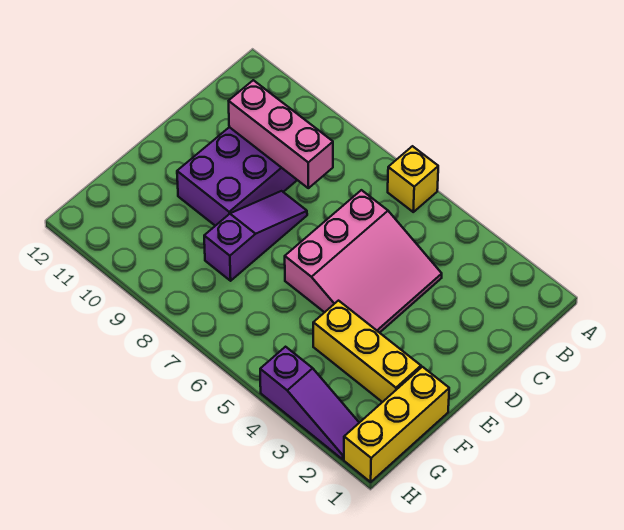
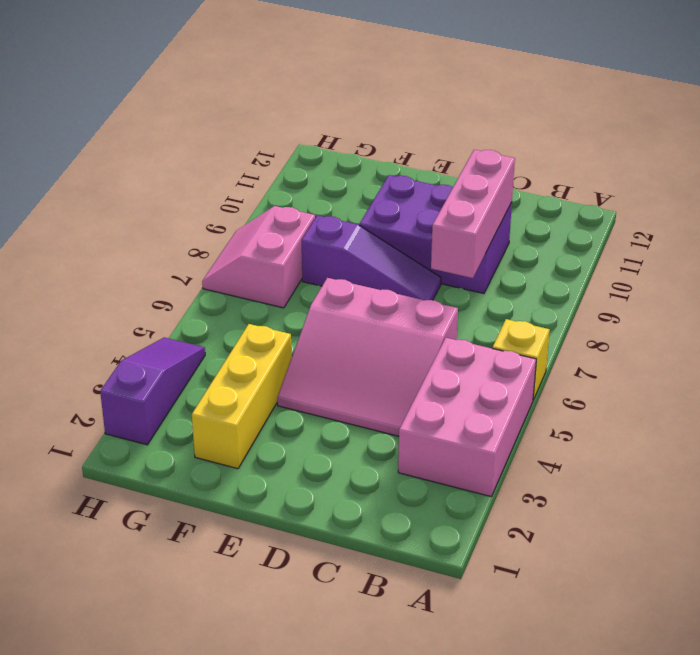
none -> pink brick A3:B5 level 1
yellow brick F1:H1 level 1 -> none
none -> pink slope G7:H8 level 1 top G
purple slope H2:H4 level 1 top 4 -> purple slope H2:H4 level 1 top 2

